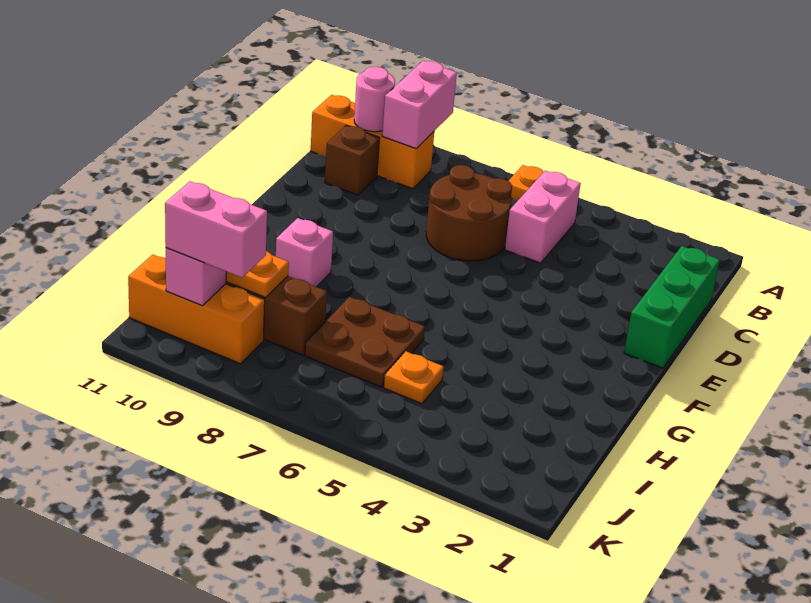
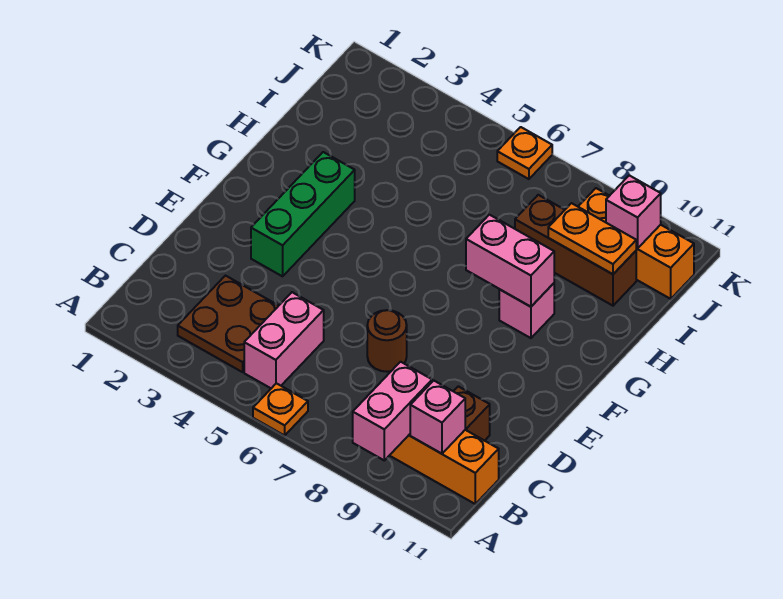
pink round brick B10 level 2 -> pink brick B10 level 2
green brick C1:E1 level 1 -> green brick E3:G3 level 1
brown round brick C6:D7 level 1 -> brown round brick D7 level 1
brown plate H6:I7 level 1 -> brown plate B3:C4 level 1
orange plate I5 level 1 -> orange plate K6 level 1
pink brick J9:J10 level 3 -> pink brick G8:G9 level 2

